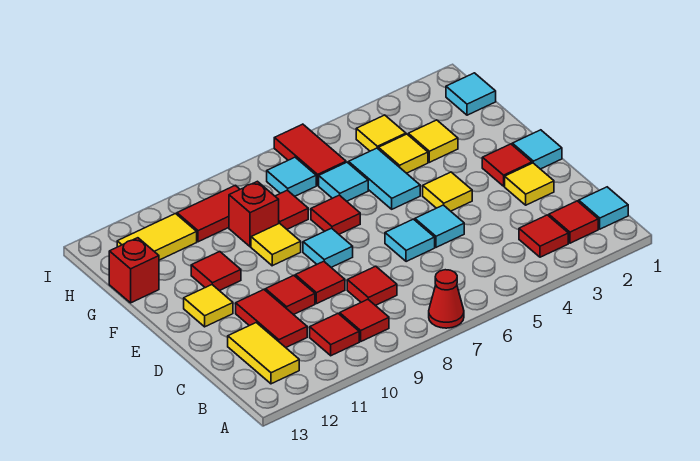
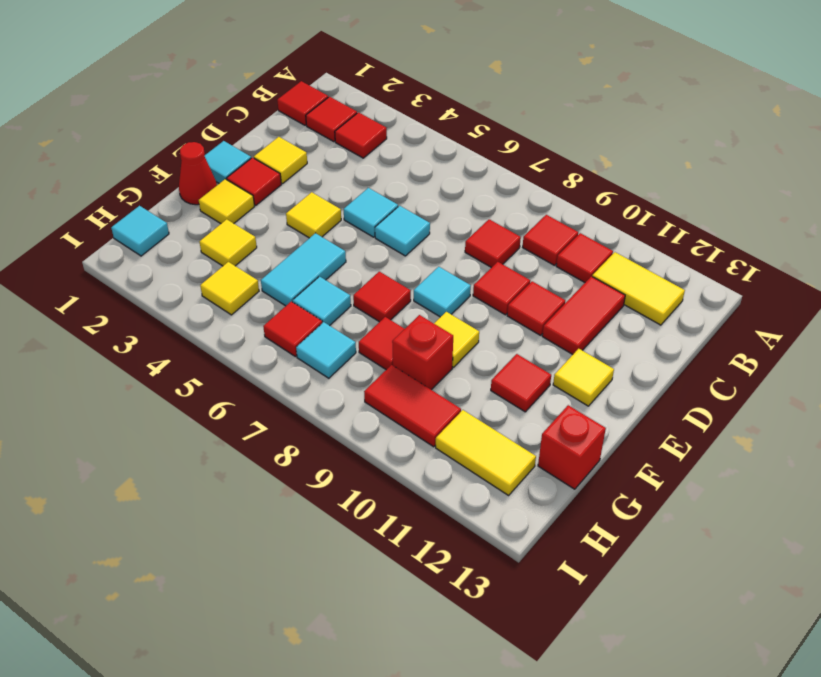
red cone A7 level 1 -> red cone F1 level 1
cyan tile B1 level 1 -> red tile B1 level 1
yellow tile B12:C12 level 1 -> yellow tile B11:B12 level 1
yellow tile G4 level 1 -> yellow tile F2 level 1
red tile H6:I6 level 1 -> red tile H6 level 1

